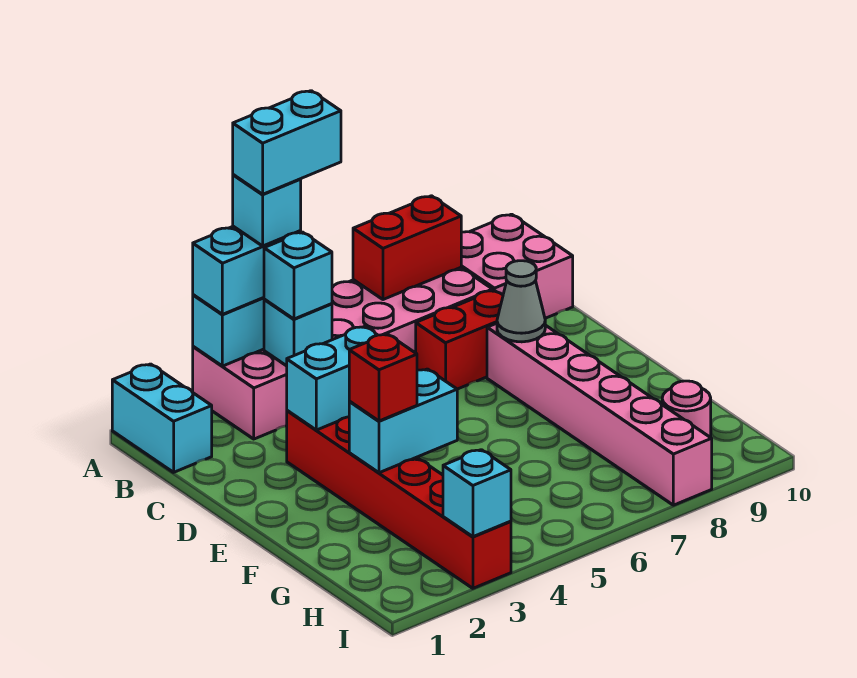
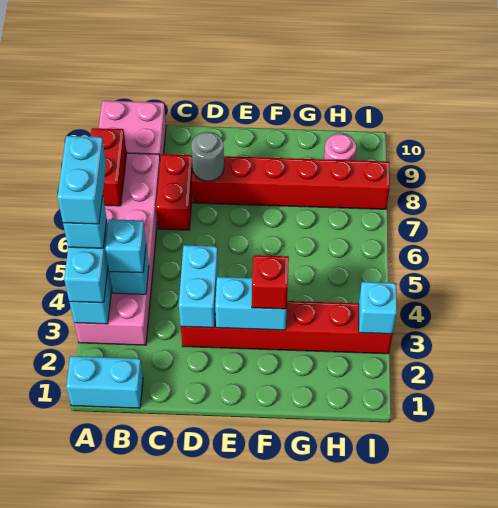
pink brick D8:I8 level 1 -> red brick D8:I8 level 1
grey cone D8 level 2 -> grey round brick D8 level 2
cyan brick F3:F4 level 2 -> cyan brick E3:F3 level 2

